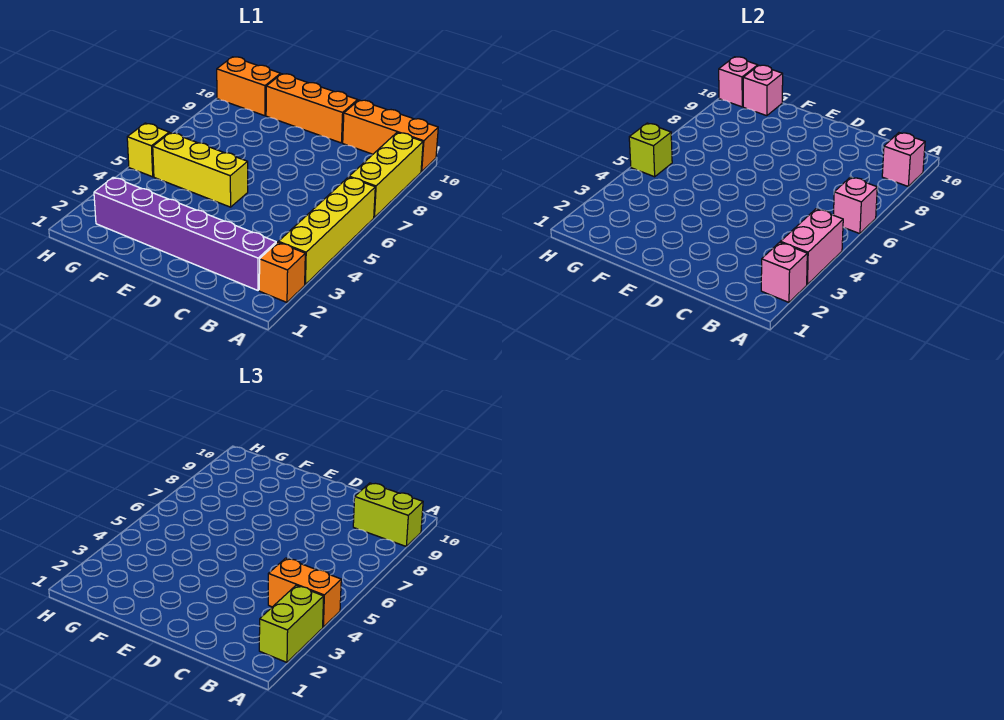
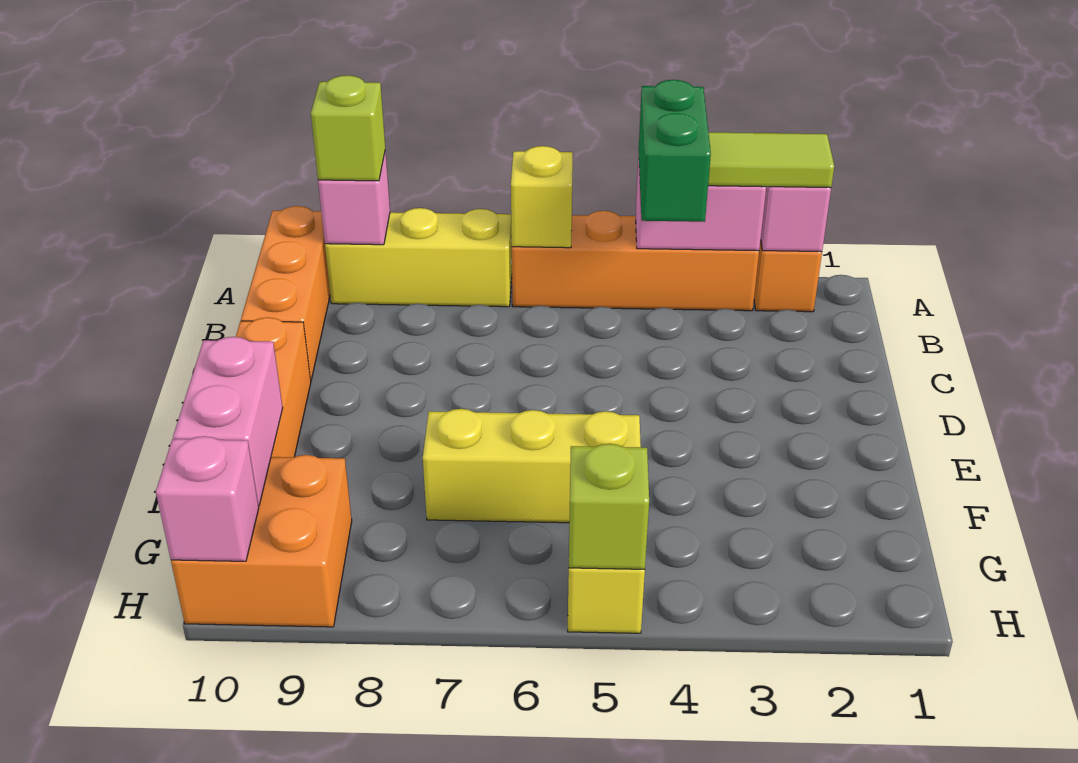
lime brick A2:A3 level 3 -> lime tile A2:A3 level 3
yellow brick A3:A6 level 1 -> orange brick A3:A6 level 1
orange brick A4:B4 level 3 -> green brick A4:B4 level 3
pink brick A6 level 2 -> yellow brick A6 level 2
lime brick A9:B9 level 3 -> lime brick A9 level 3
purple brick B2:G2 level 1 -> none
yellow brick E5:G5 level 1 -> yellow brick F5:F7 level 1
orange brick G10:H10 level 1 -> orange brick G9:H10 level 1
pink brick G10 level 2 -> pink brick F10:G10 level 2

